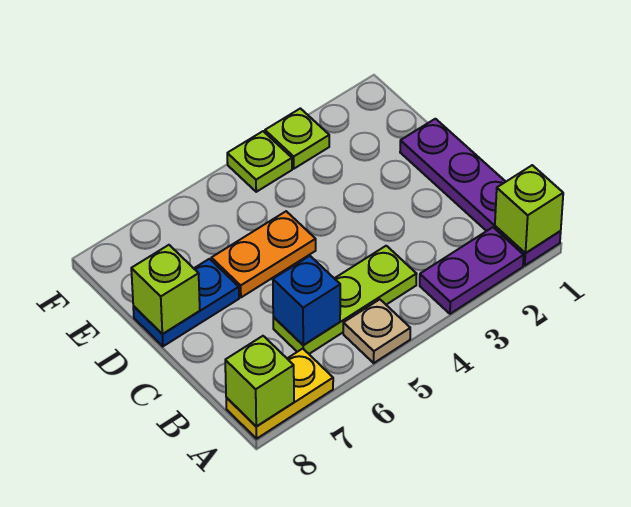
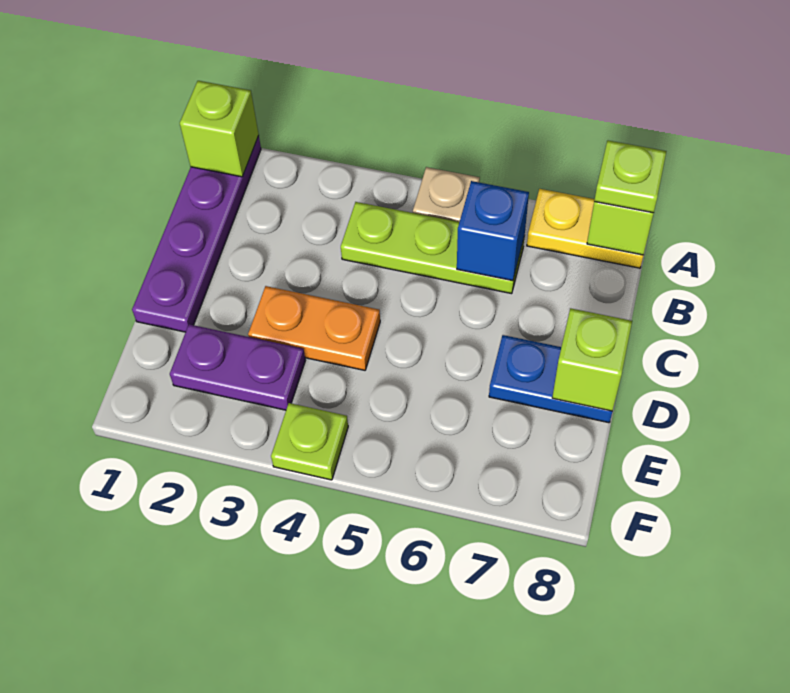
purple plate A2:A3 level 1 -> purple plate E2:E3 level 1
orange plate D5:D6 level 1 -> orange plate D3:D4 level 1
lime plate F3 level 1 -> lime plate A8 level 3

